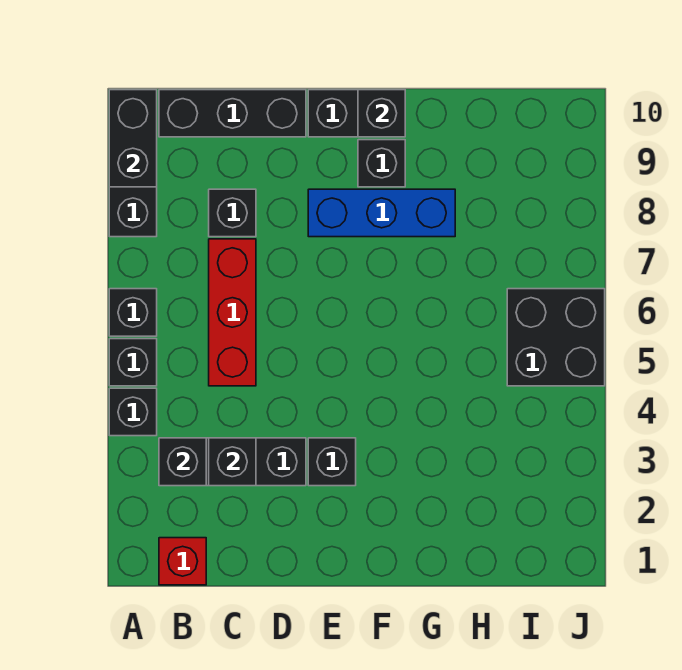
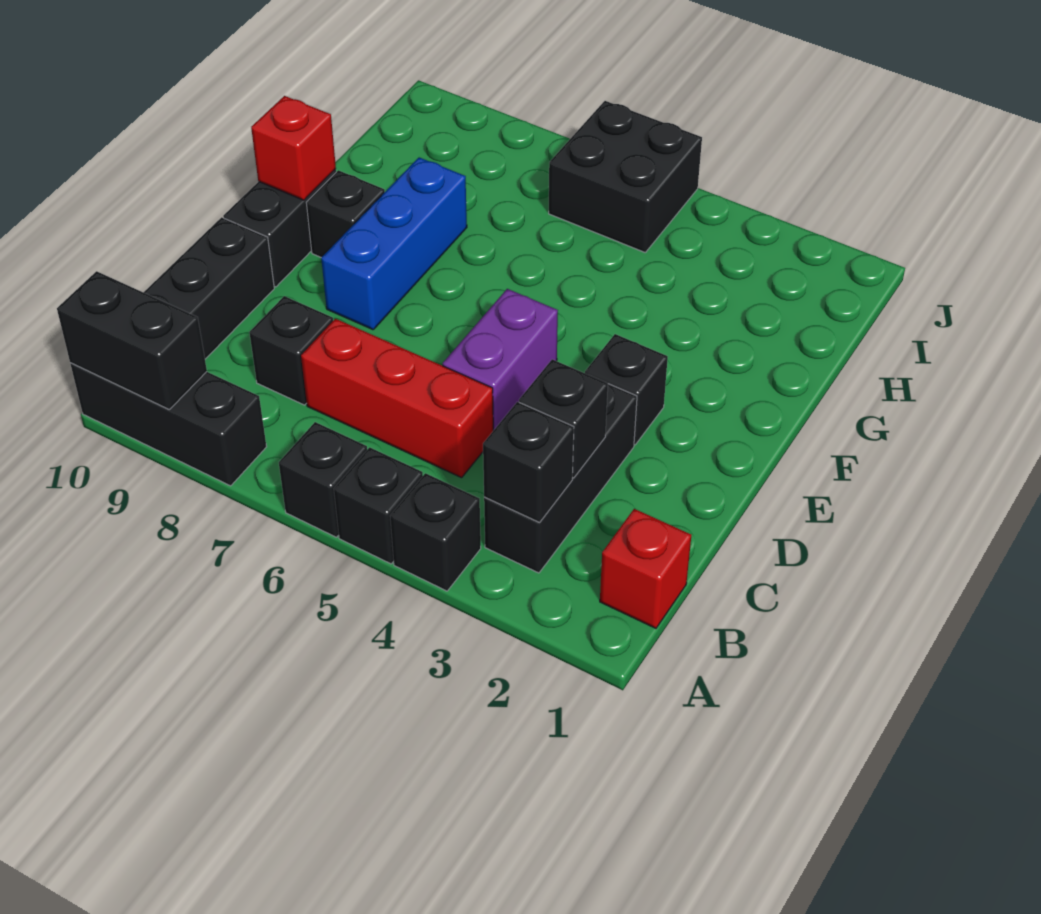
none -> purple brick D5:E5 level 1
black brick F10 level 2 -> red brick F10 level 2

